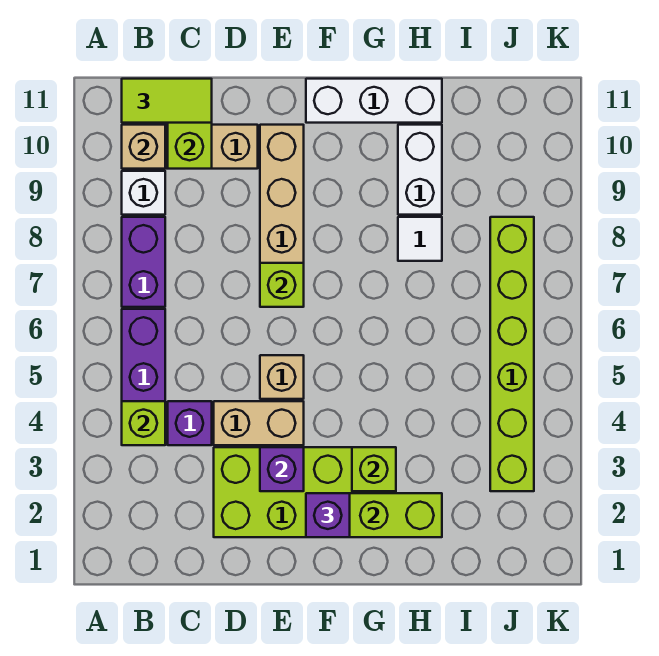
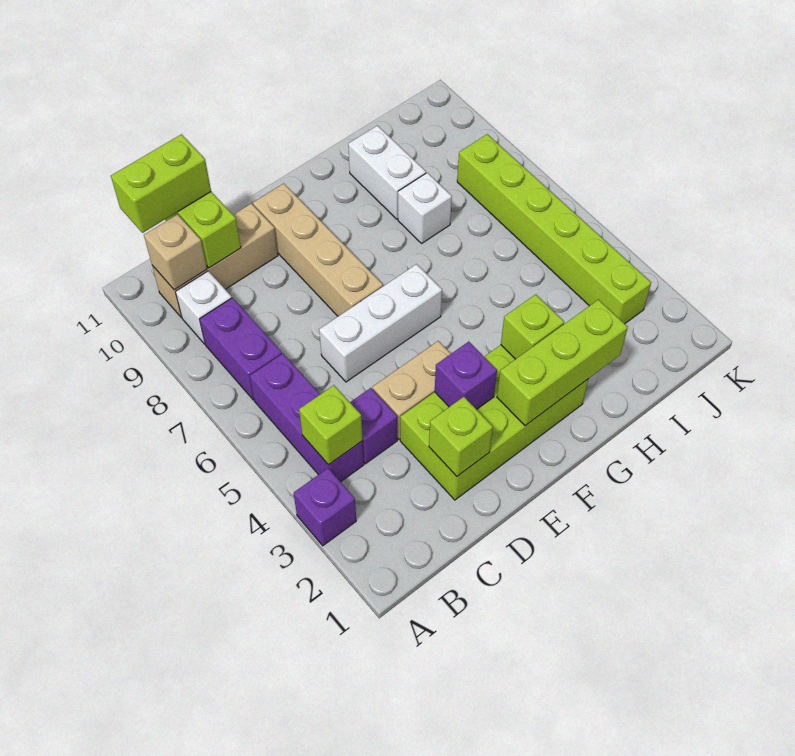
lime tile B11:C11 level 3 -> lime brick B11:C11 level 3
tan brick E5 level 1 -> none
lime brick E7 level 2 -> lime brick D2 level 2
purple brick F2 level 3 -> purple brick A3 level 1
white brick F11:H11 level 1 -> white brick D6:F6 level 1
white tile H8 level 1 -> white brick H8 level 1

